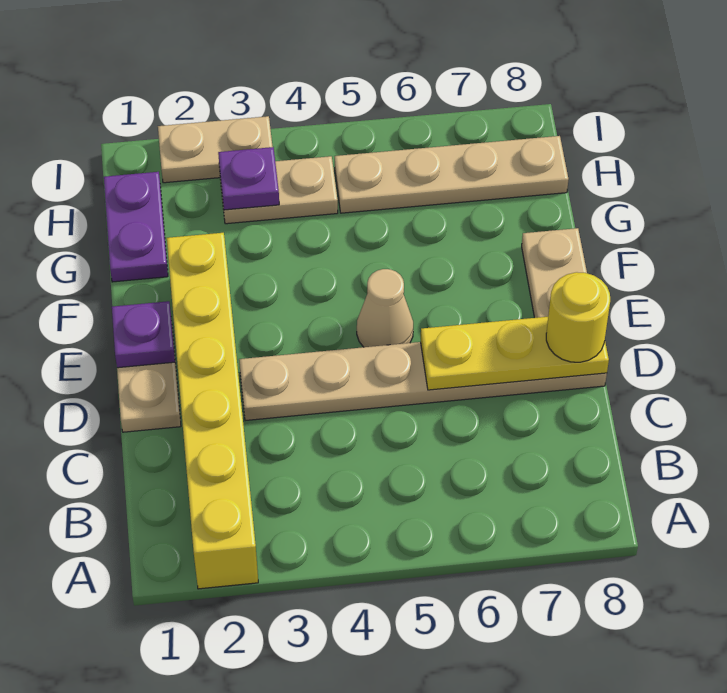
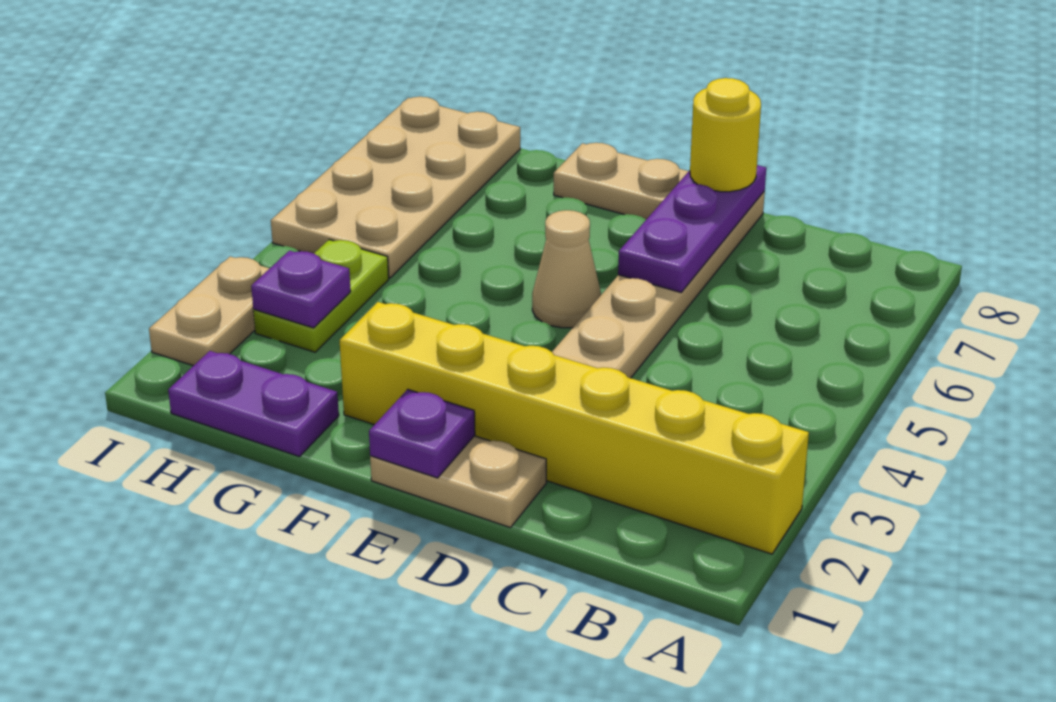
yellow plate D6:D8 level 2 -> purple plate D6:D8 level 2
tan plate H3:H4 level 1 -> lime plate H3:H4 level 1
tan plate H5:H8 level 1 -> tan plate H5:I8 level 1

